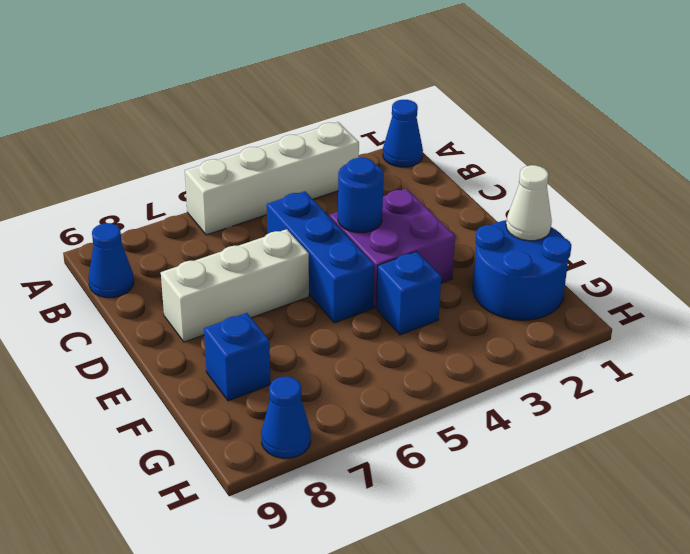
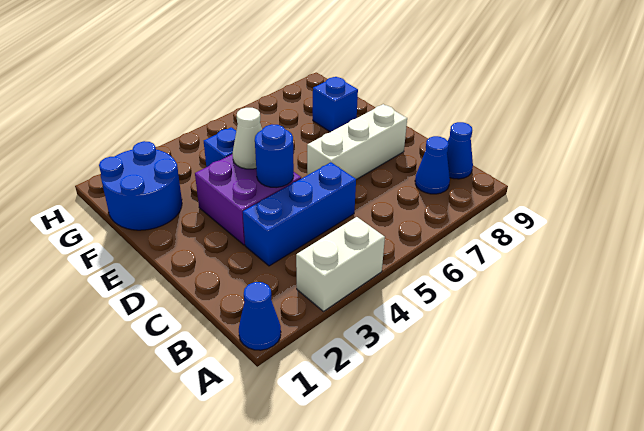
white brick A3:A6 level 1 -> white brick A3:A4 level 1
blue brick C5:E5 level 1 -> blue brick C3:C5 level 1
white cone F1 level 2 -> white cone E4 level 2
blue cone H8 level 1 -> blue cone B8 level 1

